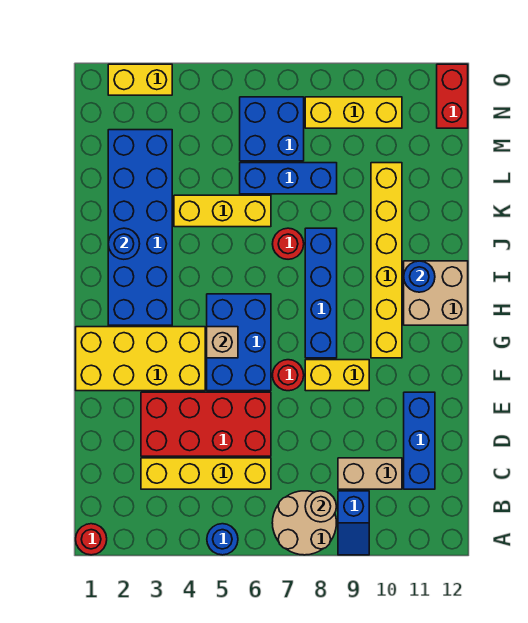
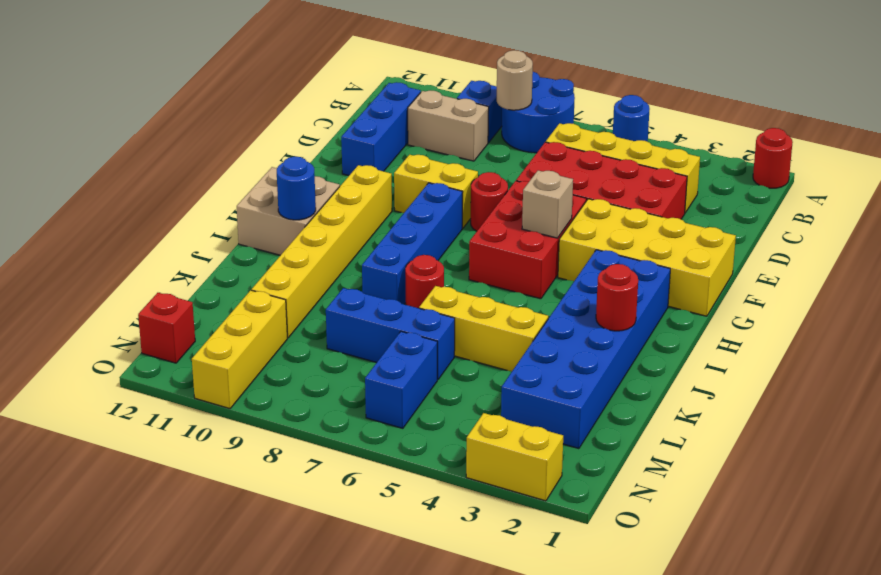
tan round brick A7:B8 level 1 -> blue round brick A7:B8 level 1
blue brick F5:H6 level 1 -> red brick F5:H6 level 1
blue round brick J2 level 2 -> red round brick J2 level 2
blue brick M6:N7 level 1 -> blue brick M6:N6 level 1
yellow brick N8:N10 level 1 -> yellow brick M10:O10 level 1
red brick N12:O12 level 1 -> red brick N12 level 1

